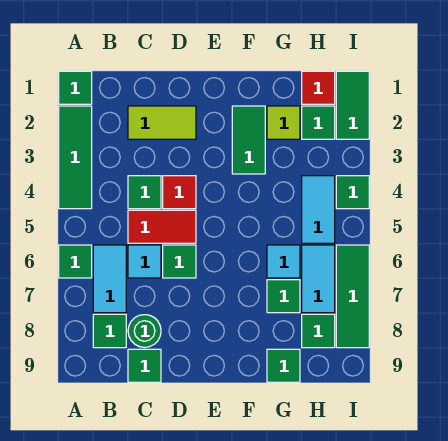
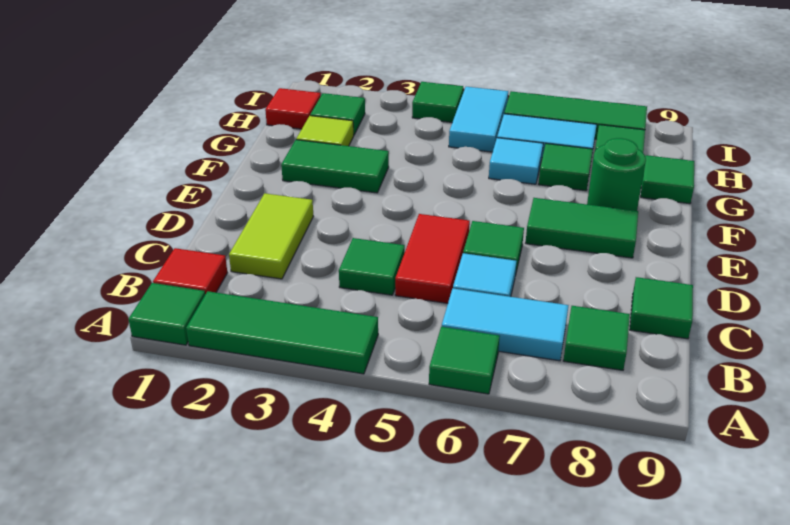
green round brick C8 level 1 -> green round brick F8 level 1
red tile D4 level 1 -> red tile B1 level 1
cyan tile H4:H5 level 1 -> cyan tile H5:I5 level 1
green tile I1:I2 level 1 -> green tile E7:E8 level 1

